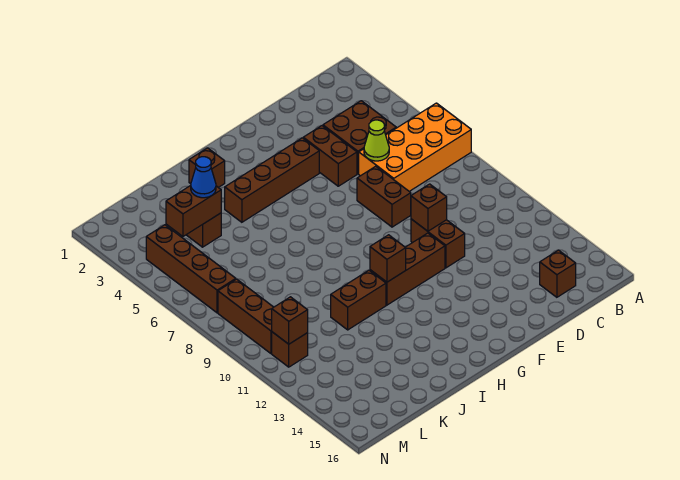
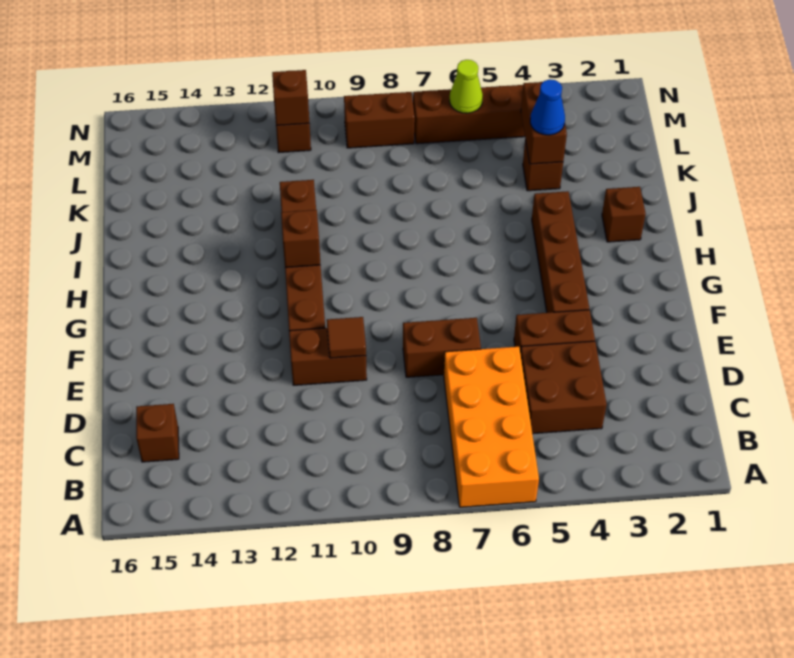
lime cone D6 level 2 -> lime cone M6 level 2
brown brick E10 level 2 -> brown tile E10 level 2
brown brick M8:M10 level 1 -> brown brick M8:M9 level 1

